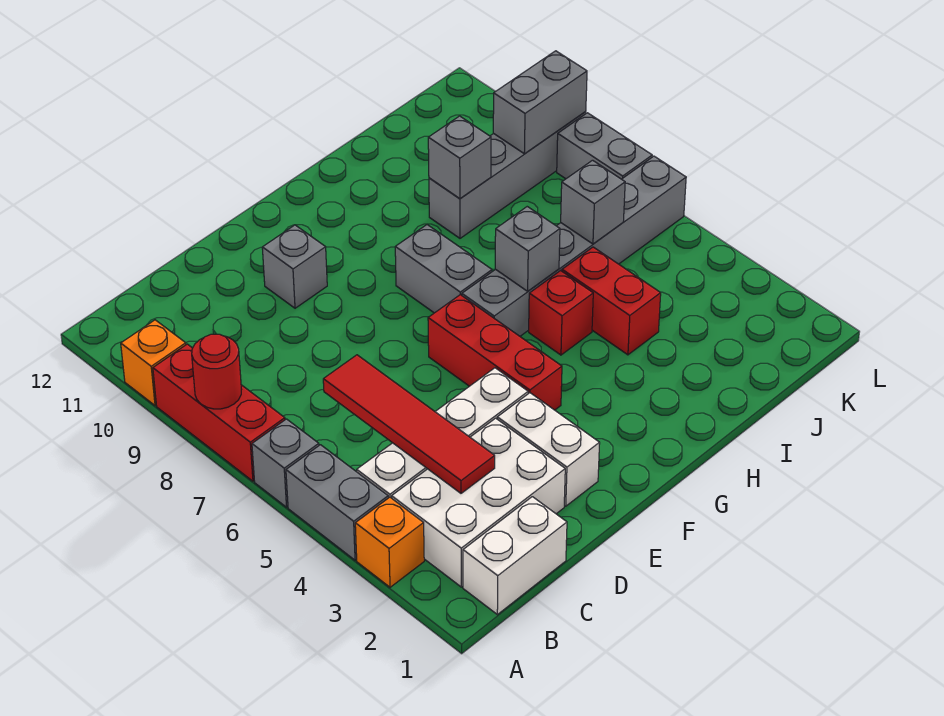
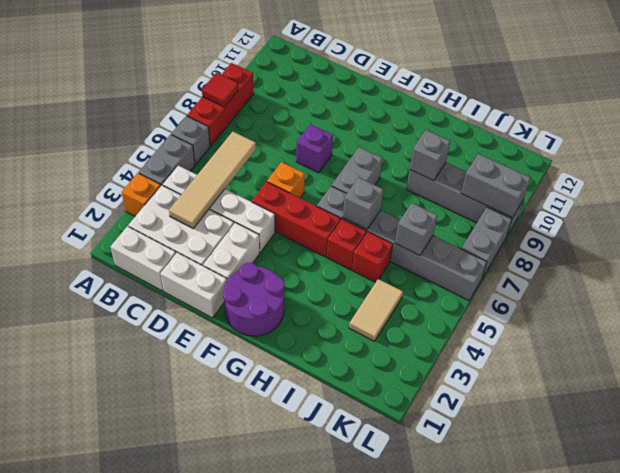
red round brick A8 level 2 -> red tile A8 level 2
orange brick A10 level 1 -> orange brick E6 level 1
red tile C3:C6 level 2 -> tan tile C3:C6 level 2
none -> white brick D1:E1 level 1
none -> purple brick E8 level 1
grey brick E10 level 1 -> none
none -> purple round brick F1:G2 level 1
red brick F4:F6 level 1 -> red brick E5:G5 level 1
red brick I4:I5 level 1 -> red brick I5 level 1
none -> tan tile J3:J4 level 1

